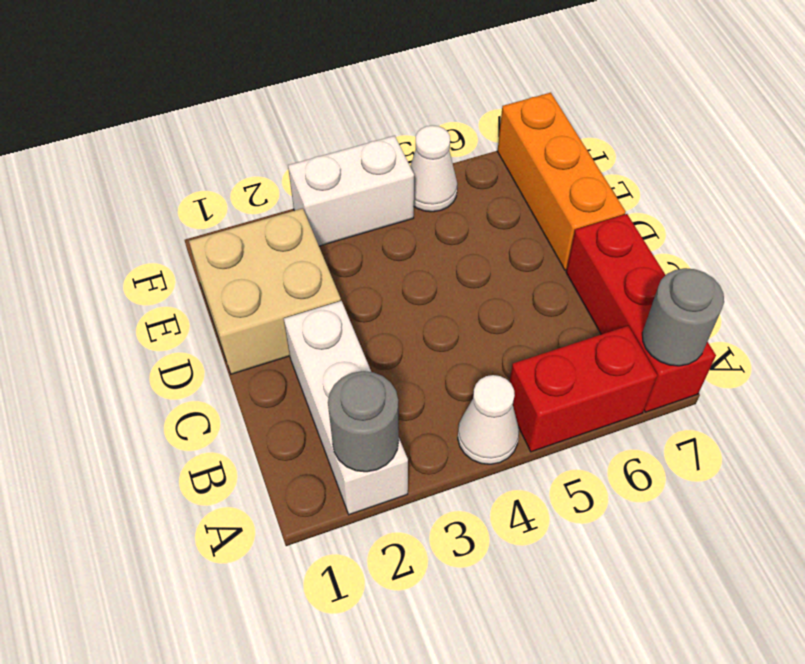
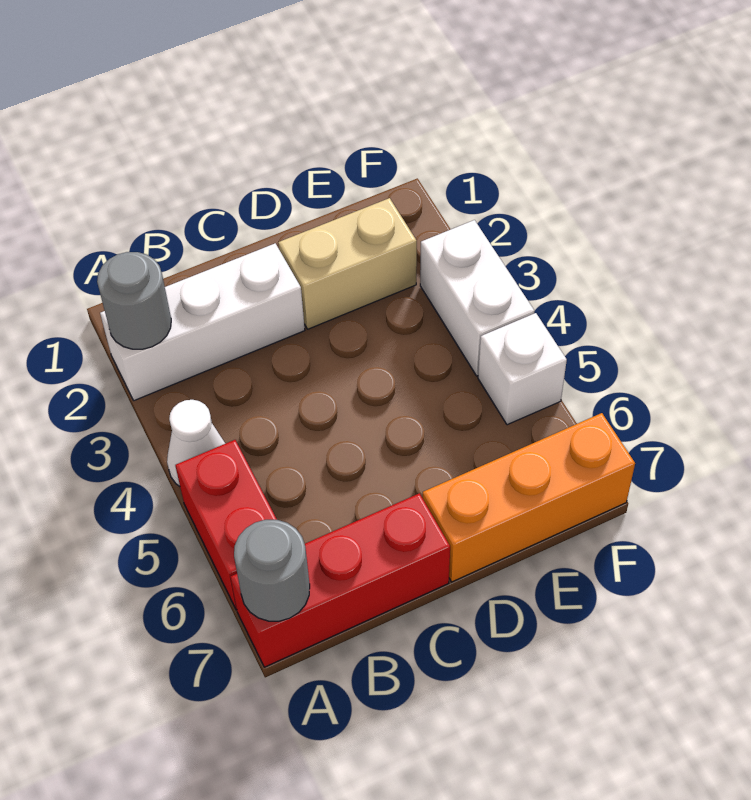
tan brick D1:E2 level 1 -> tan brick D2:E2 level 1
white cone F5 level 1 -> white brick F5 level 1

